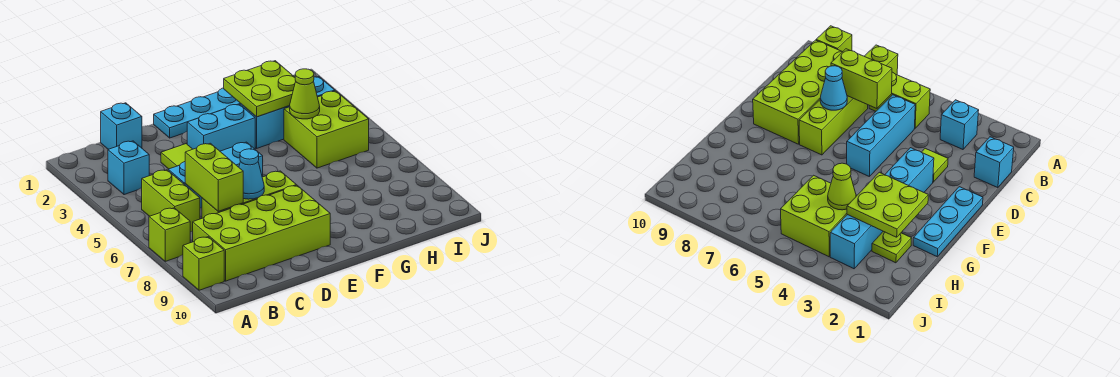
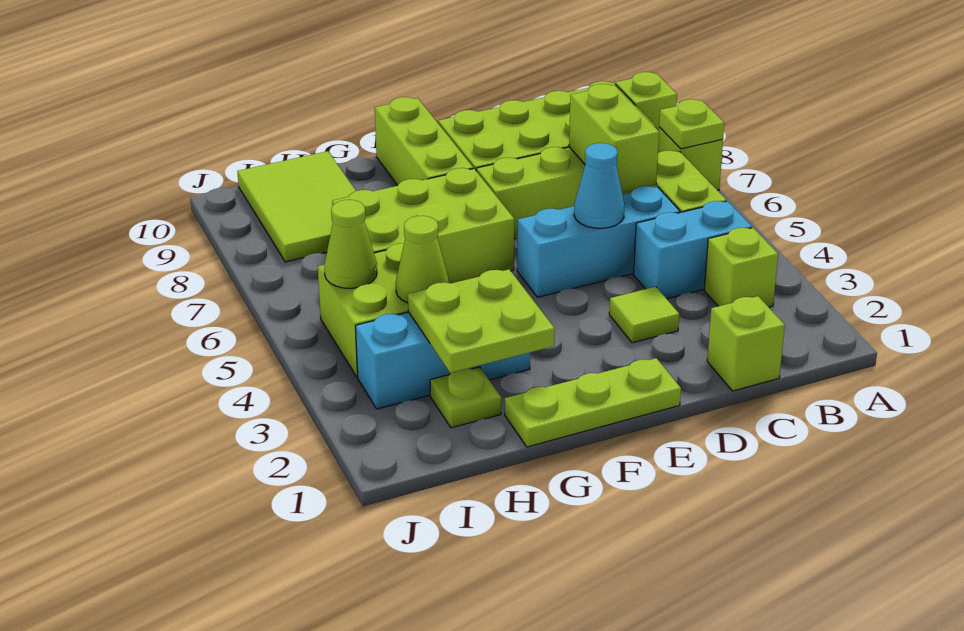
none -> lime plate A7 level 2
cyan brick B3 level 1 -> lime brick B3 level 1
cyan brick C1 level 1 -> lime brick C1 level 1
cyan cone D7 level 2 -> cyan cone D5 level 2
cyan plate E1:G1 level 1 -> lime plate E1:G1 level 1
cyan brick E3:F3 level 1 -> cyan brick B4:C4 level 1
none -> lime brick F6:H7 level 1
none -> lime brick F8:F10 level 1
none -> lime tile H8:I10 level 1
none -> lime cone I5 level 2

